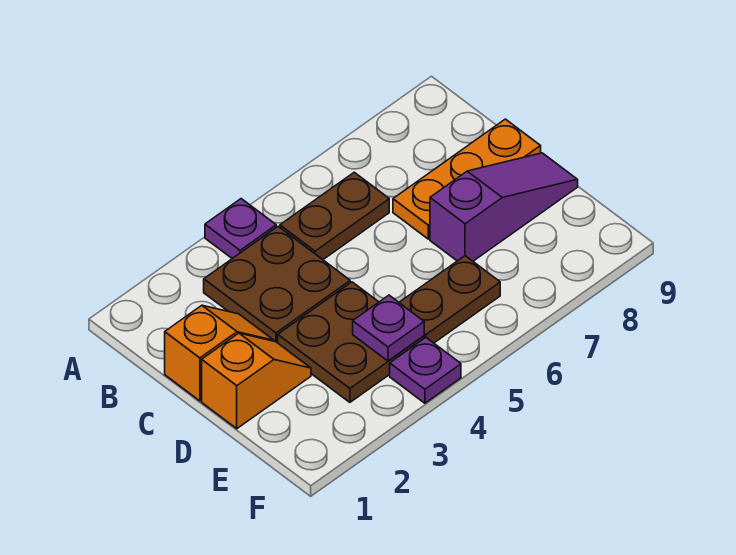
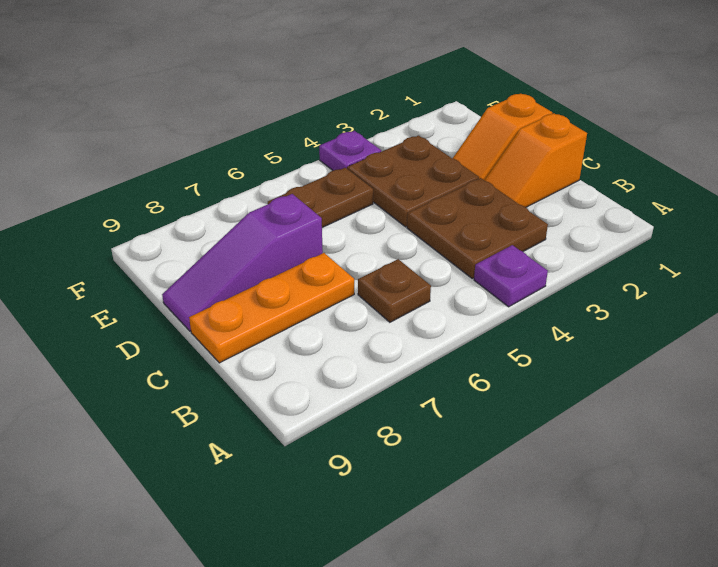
brown plate B5:B6 level 1 -> brown plate B6 level 1
purple plate E4 level 2 -> none

